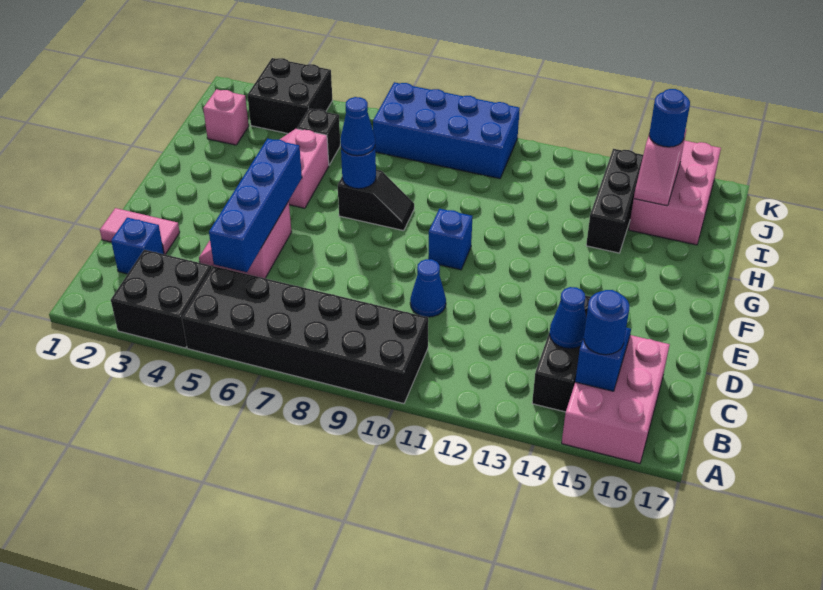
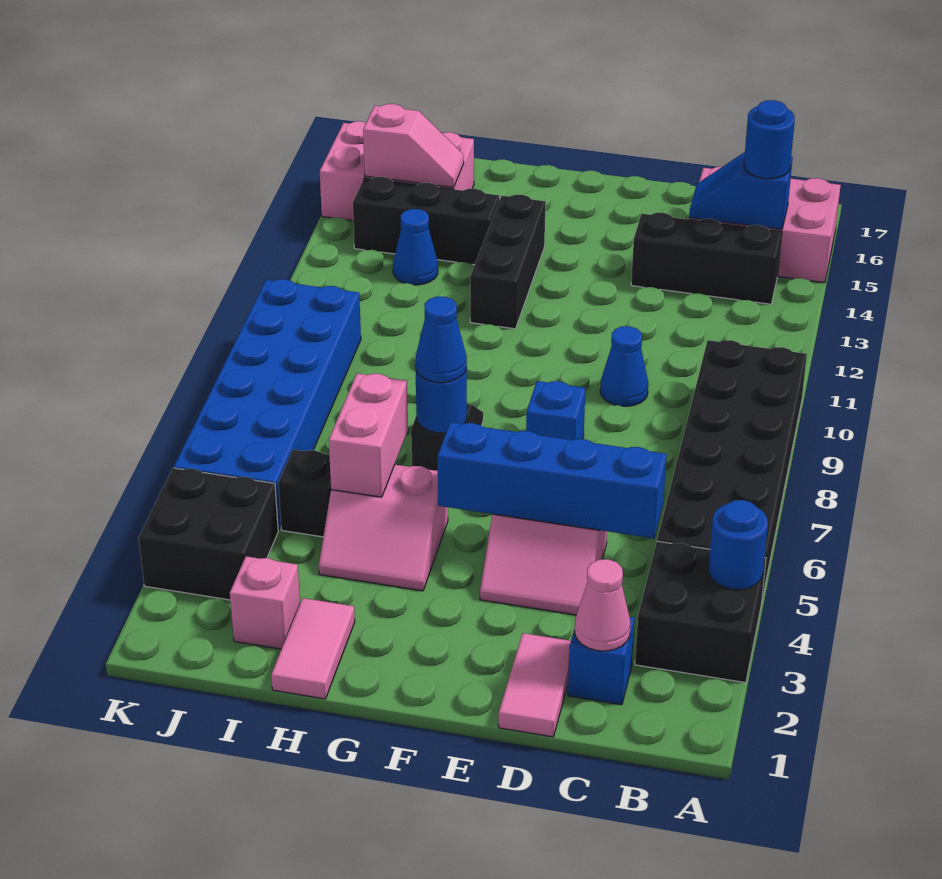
none -> pink cone C2 level 2
blue cone C14 level 2 -> blue cone I13 level 1
blue brick F10 level 1 -> blue brick E8 level 1
none -> black brick G12:G14 level 1
none -> pink tile H1:H2 level 1
none -> pink brick H5:H6 level 2
blue brick J7:K10 level 1 -> blue brick J5:K10 level 1
blue round brick J15 level 3 -> blue round brick A4 level 2

